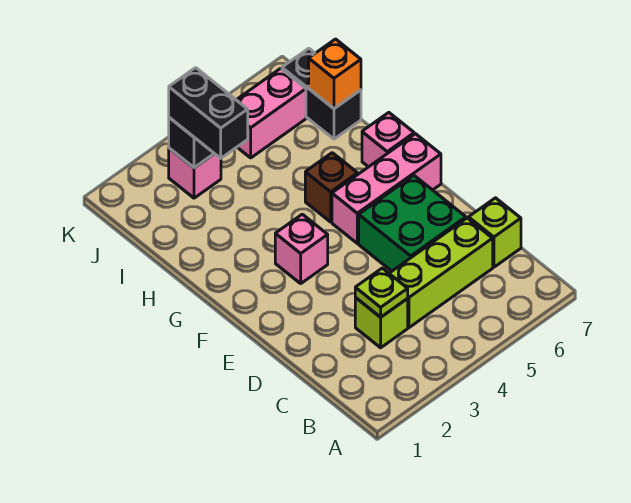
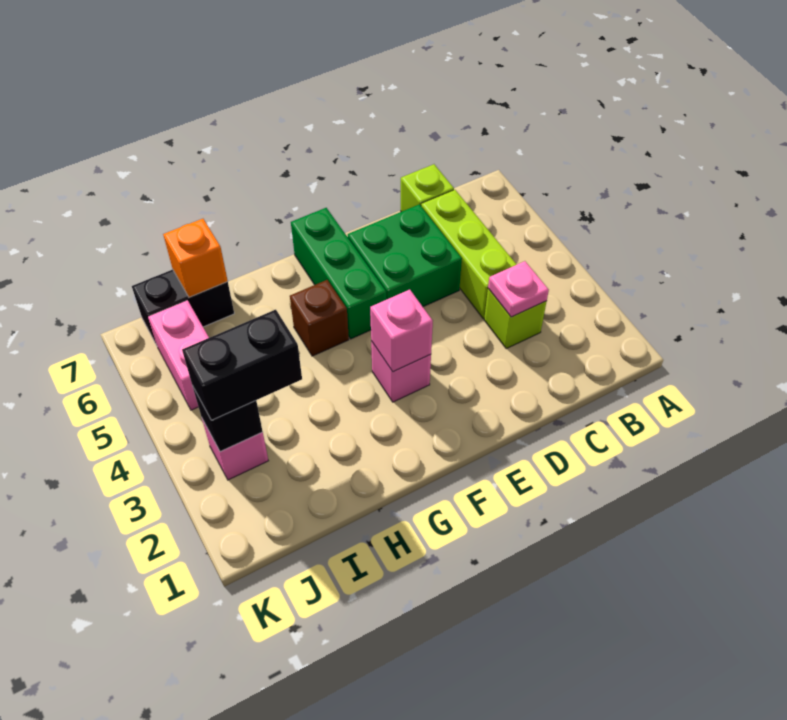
lime plate C3 level 2 -> pink plate C3 level 2
pink brick F5:F7 level 1 -> green brick F5:F7 level 1
pink brick G7 level 1 -> pink brick F3 level 2

